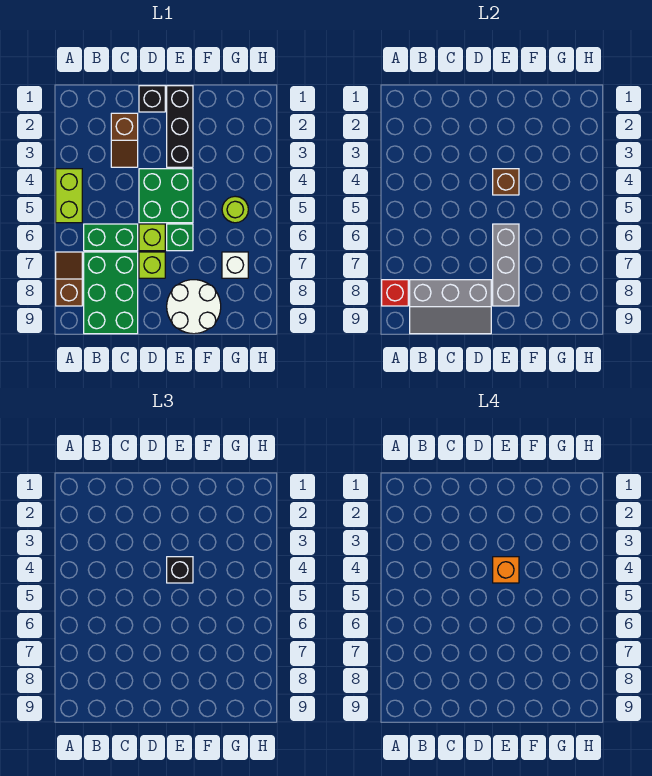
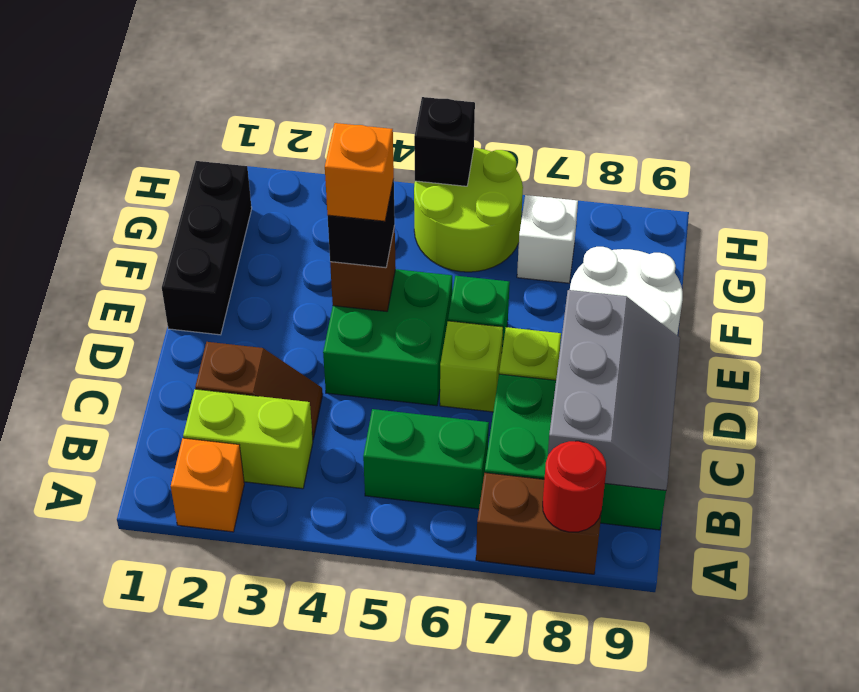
none -> orange brick A2 level 1
lime brick A4:A5 level 1 -> lime brick B2:B3 level 1
brown slope A7:A8 level 1 top 8 -> brown brick A7:A8 level 1
red brick A8 level 2 -> red round brick A8 level 2
green brick B6:C6 level 1 -> green brick B5:B6 level 1
black brick D1 level 1 -> black brick H5 level 2
black brick E1:E3 level 1 -> black brick E1:G1 level 1
grey brick E6:E8 level 2 -> none
lime round brick G5 level 1 -> lime round brick G5:H6 level 1

